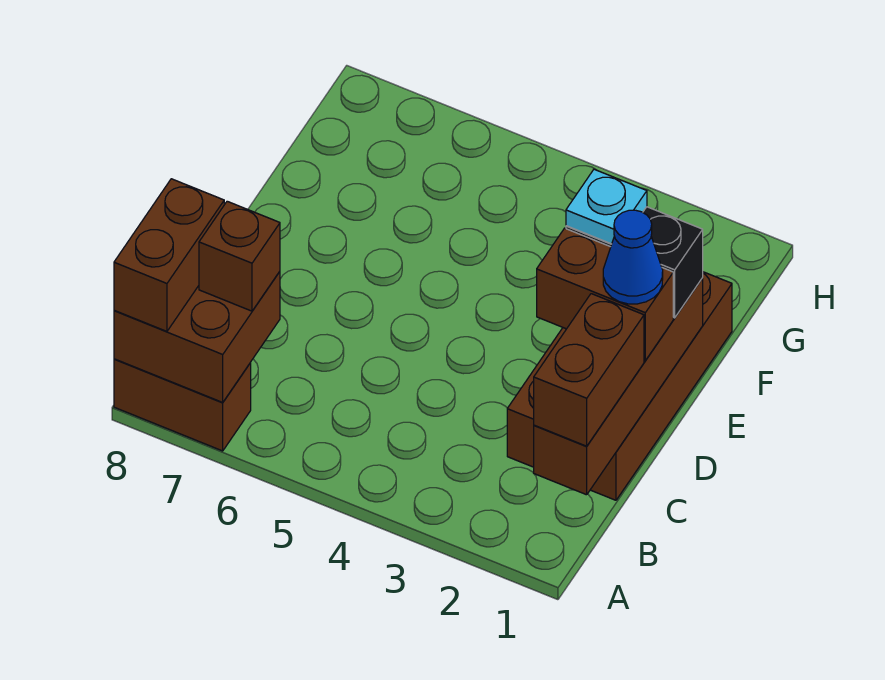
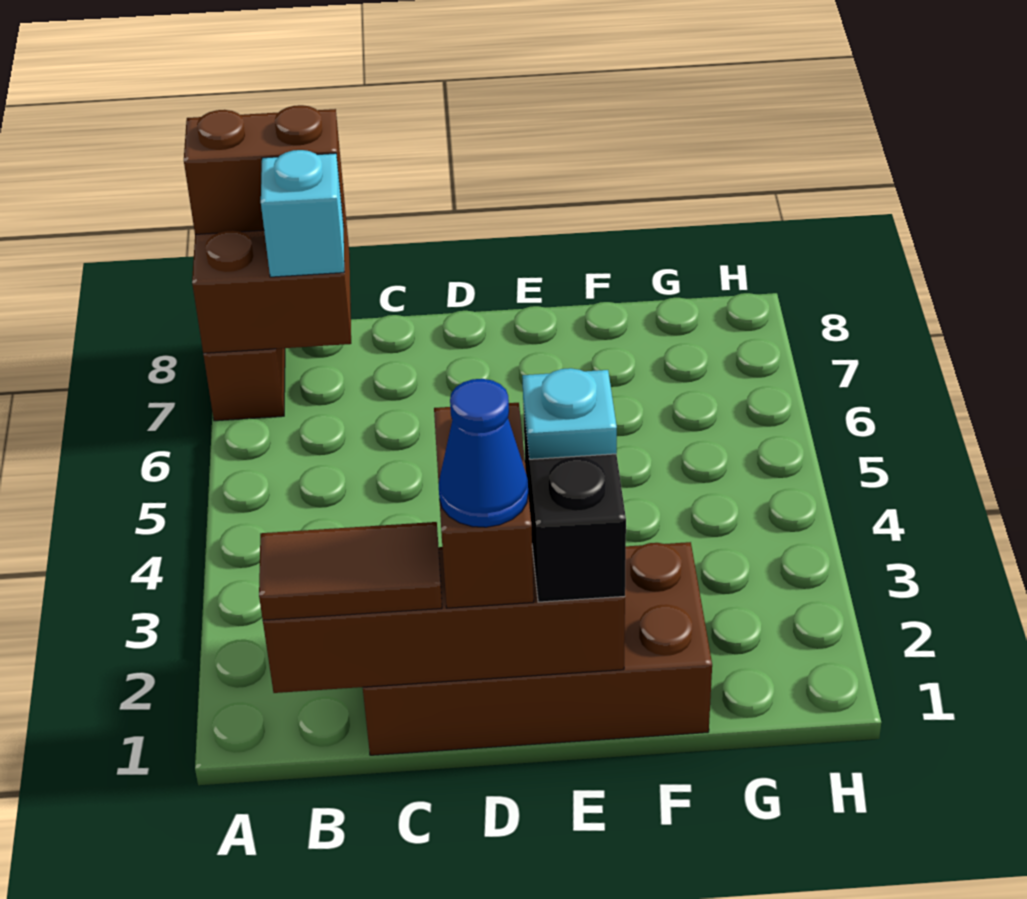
brown brick B1:C1 level 3 -> brown tile B1:C1 level 3
brown brick B7 level 3 -> cyan brick B7 level 3

